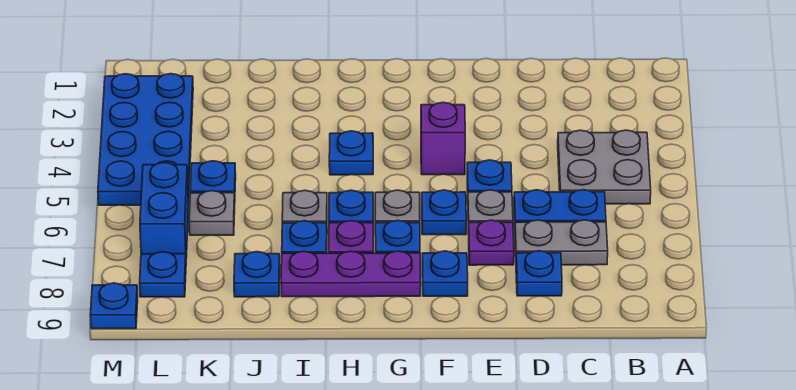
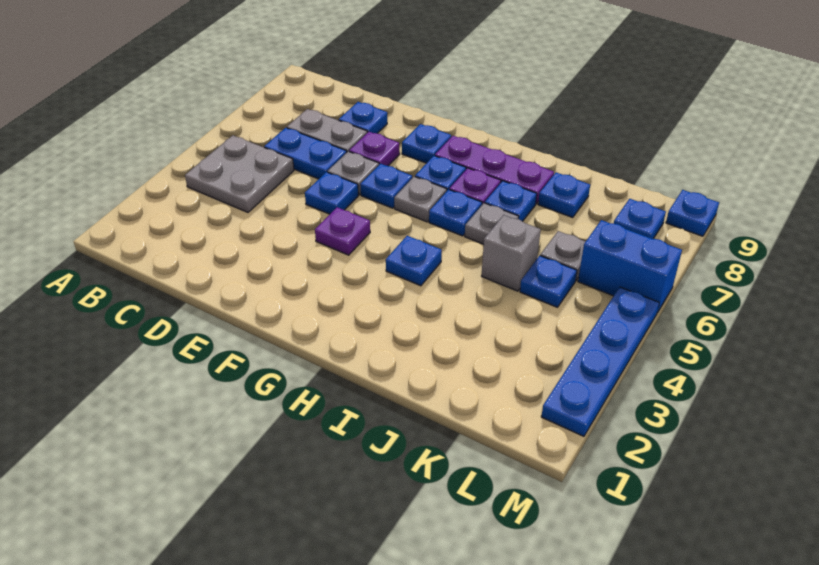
purple brick F4 level 1 -> purple plate F4 level 1
none -> grey brick J5 level 1
blue plate L2:M5 level 1 -> blue plate M2:M5 level 1
blue brick L6:L7 level 1 -> blue brick L6:M6 level 1

